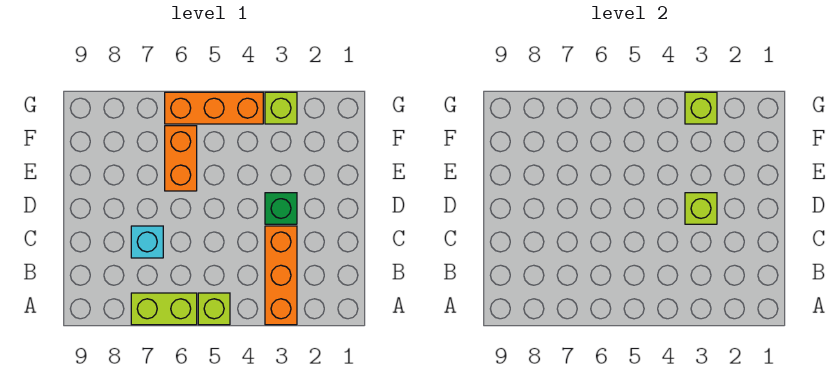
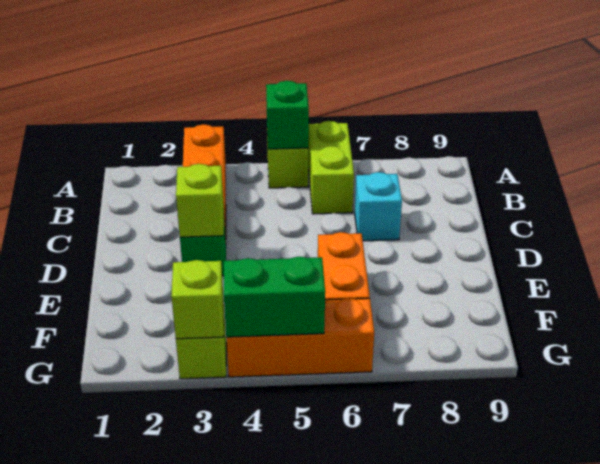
none -> green brick A5 level 2
lime brick A6:A7 level 1 -> lime brick A6:B6 level 1
none -> green brick G4:G5 level 2

